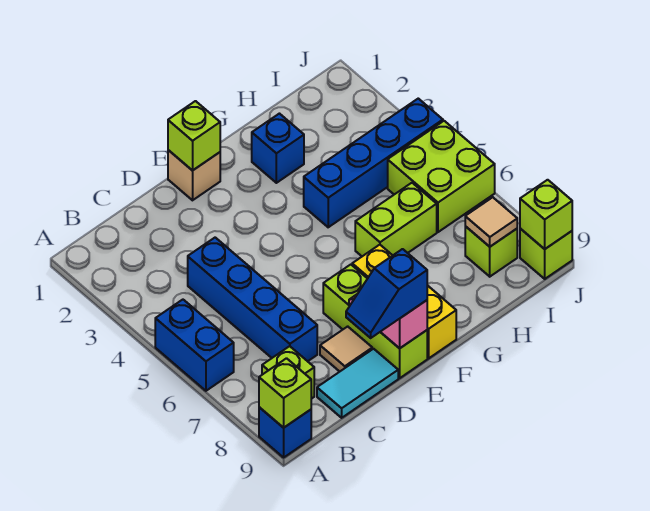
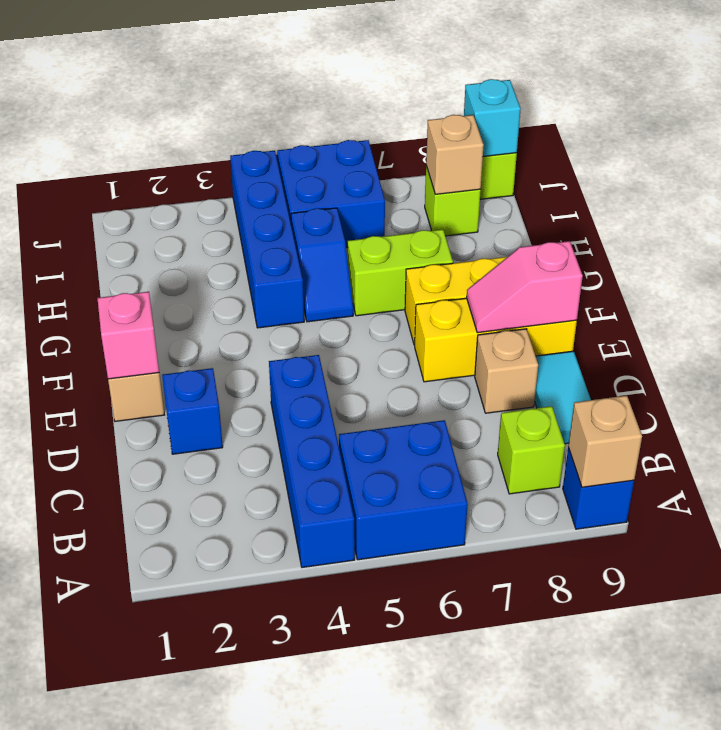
blue brick A5:A6 level 1 -> blue brick A5:B6 level 1
lime brick A9 level 2 -> tan brick A9 level 2
blue brick C4:C7 level 1 -> blue brick A4:D4 level 1
tan tile D8 level 1 -> tan brick D8 level 1
blue slope D9:E9 level 3 top E -> blue slope G5:H5 level 1 top H
lime brick E1 level 2 -> pink brick E1 level 2
lime brick E7:E9 level 1 -> yellow brick E7:E9 level 1
blue brick G2 level 1 -> blue brick D2 level 1
lime brick G6:H6 level 1 -> lime brick G6:G7 level 1
lime brick I5:J6 level 1 -> blue brick I5:J6 level 1
tan tile I8 level 2 -> tan brick I8 level 2
lime brick J9 level 2 -> cyan brick J9 level 2

